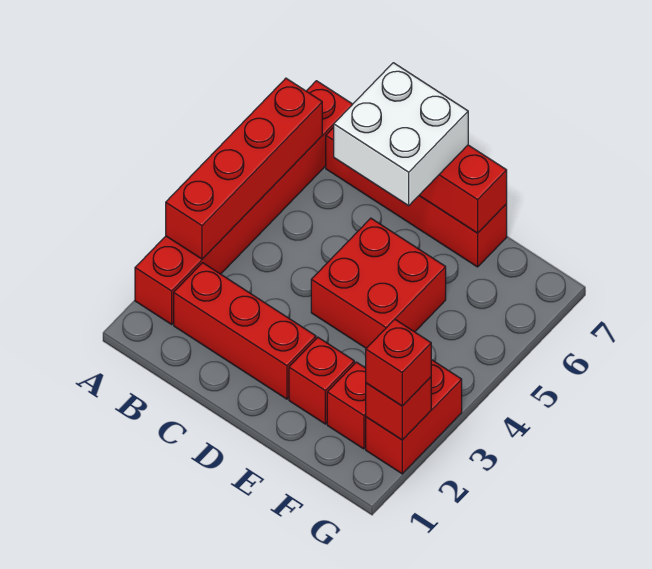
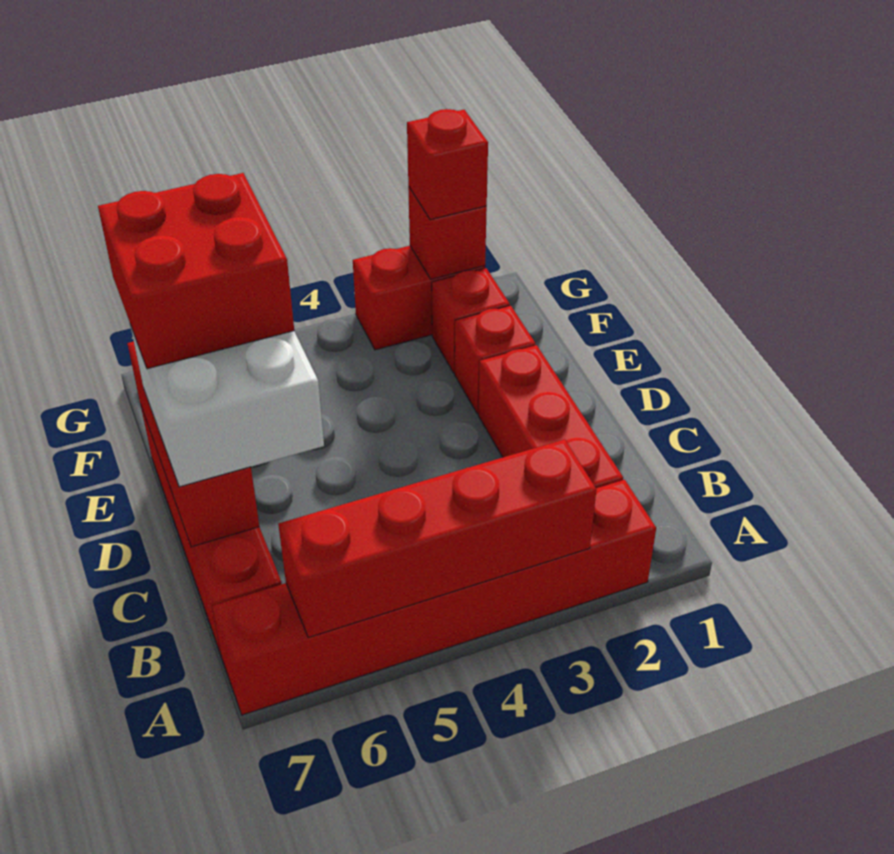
red brick D4:E5 level 1 -> red brick D6:E7 level 4

